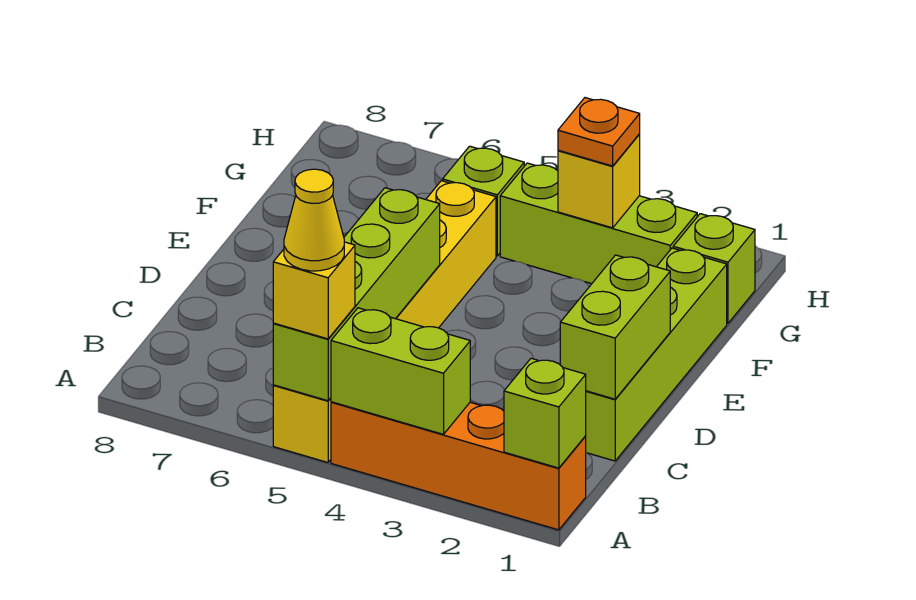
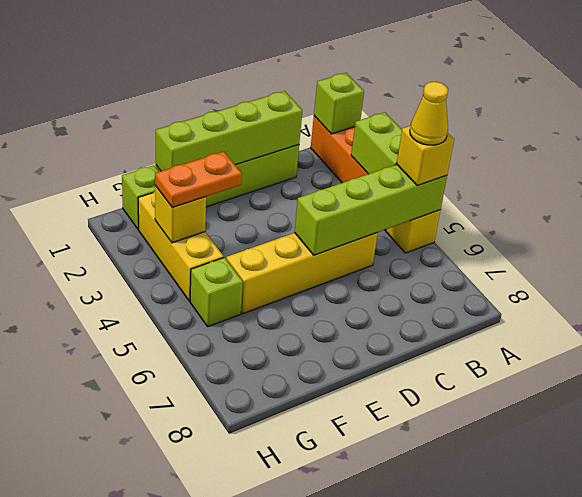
lime brick C1:D1 level 2 -> lime brick C1:F1 level 2
lime brick G2:G4 level 1 -> yellow brick G2:G4 level 1
orange plate G3 level 3 -> orange plate F3:G3 level 3

